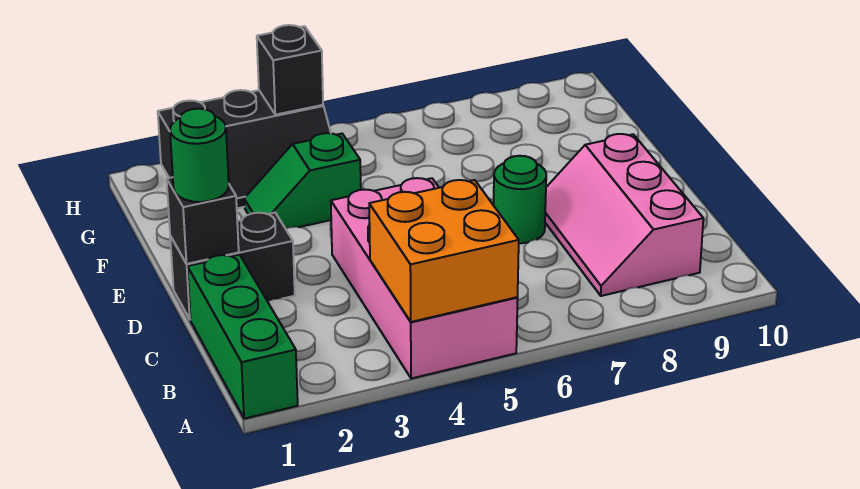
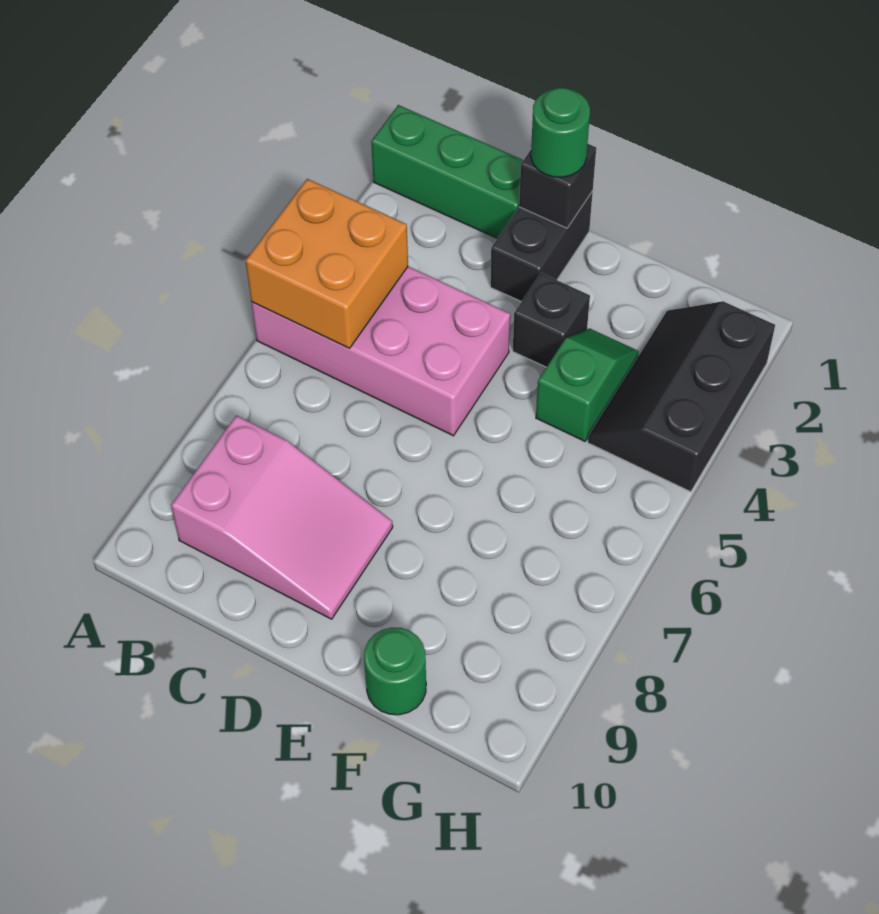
pink slope B8:D9 level 1 top 9 -> pink slope B8:D9 level 1 top B
green round brick D7 level 1 -> green round brick F10 level 1
black brick H4 level 2 -> black brick E3 level 1

